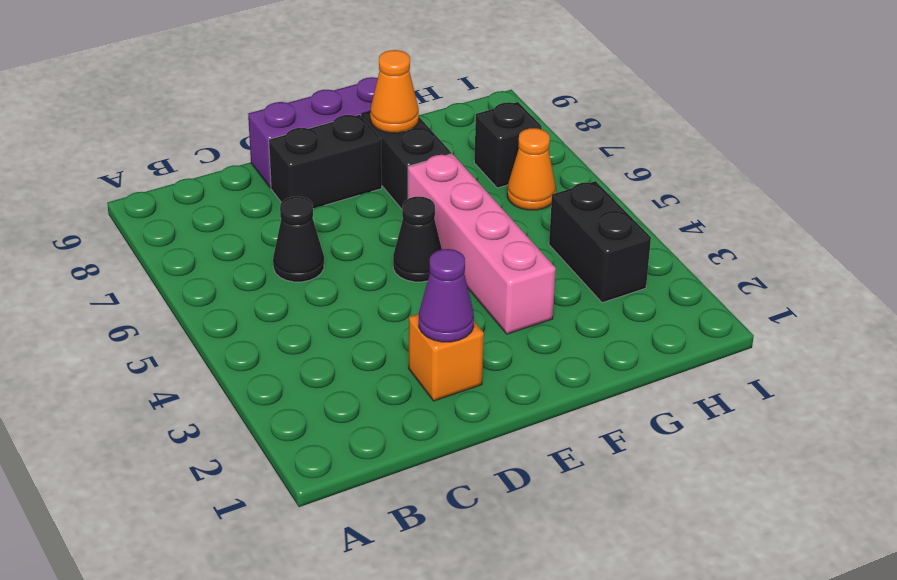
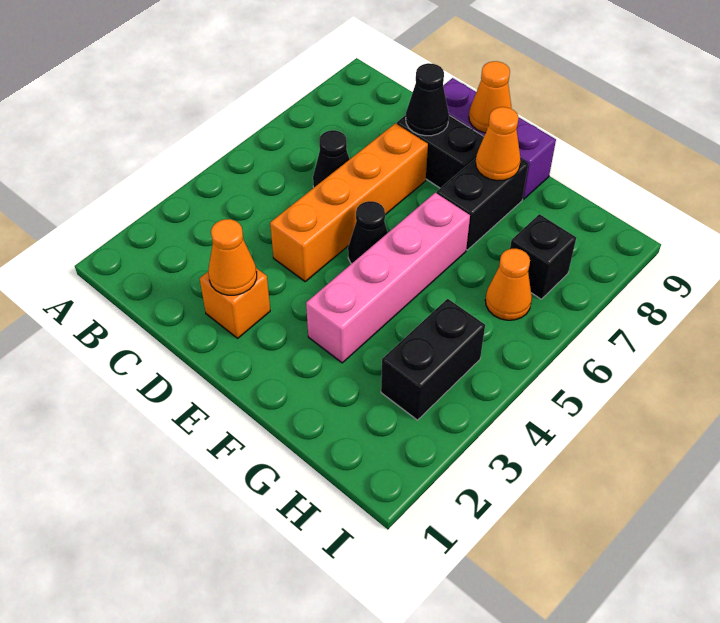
purple cone D2 level 2 -> orange cone D2 level 2
none -> orange brick D4:D7 level 1
none -> black cone D8 level 2
none -> orange cone E9 level 2

